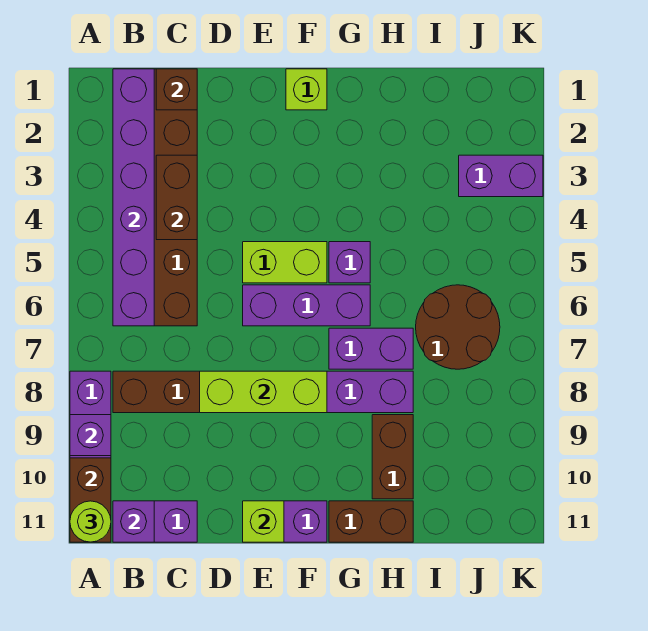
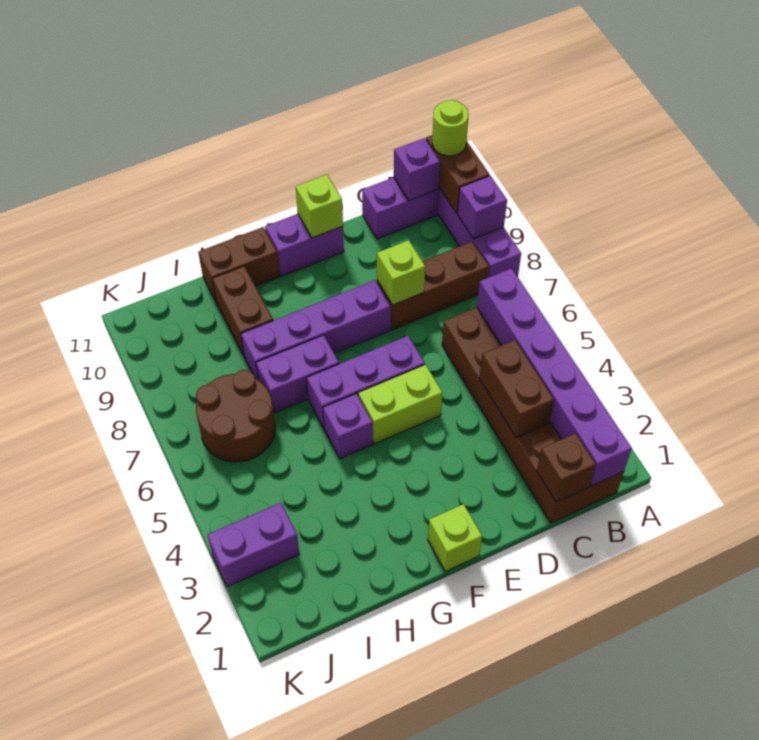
lime brick D8:F8 level 2 -> lime brick D8 level 2

